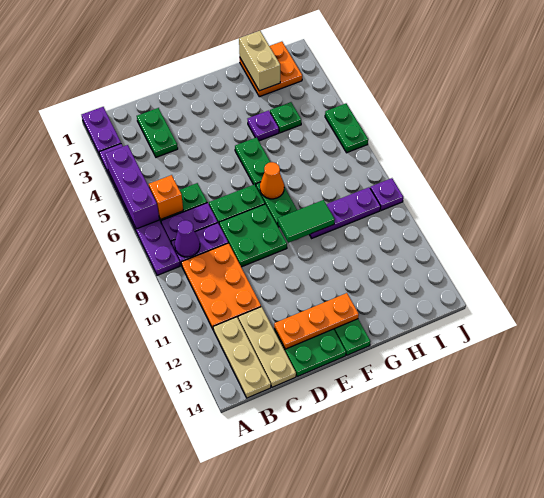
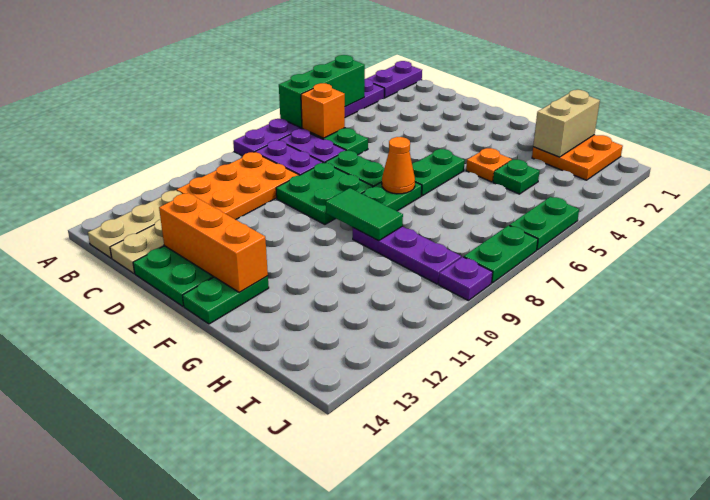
purple brick A4:A6 level 2 -> green brick A4:A6 level 2
purple cone B8 level 2 -> none
green plate C2:C3 level 1 -> green plate J7:J8 level 1
orange plate D13:F13 level 2 -> orange brick D13:F13 level 2
purple plate G4 level 1 -> orange plate G4 level 1

